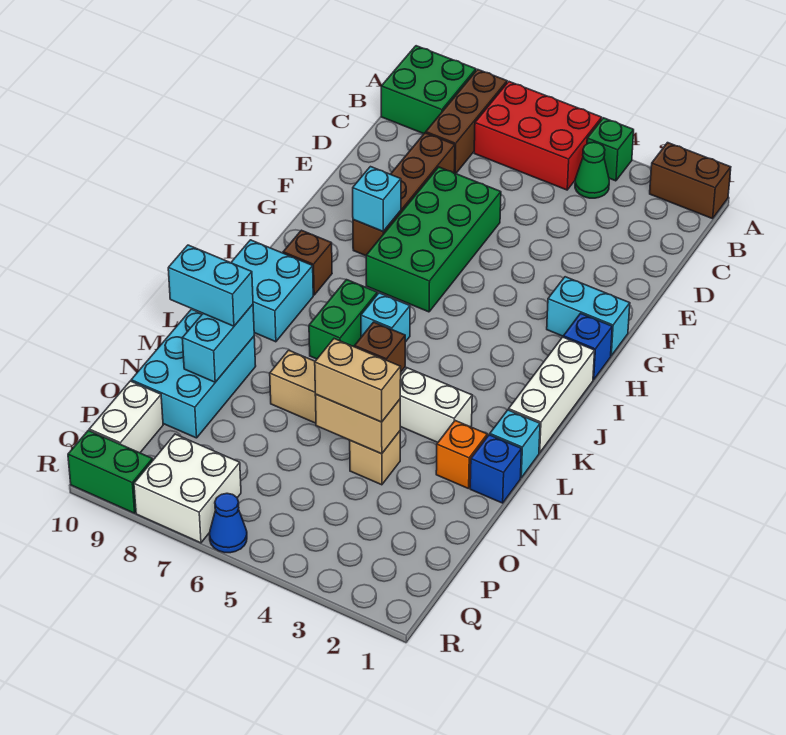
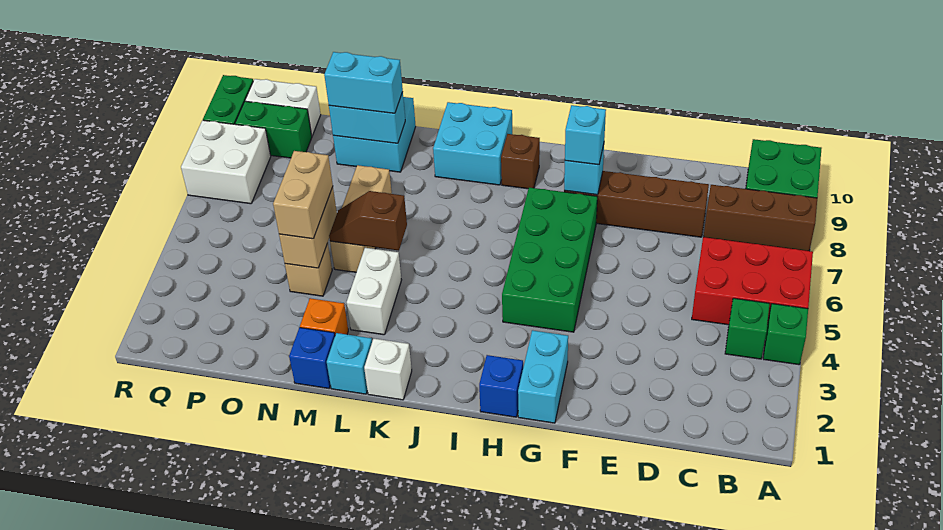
brown brick A1:A2 level 1 -> none
red brick A5:B7 level 1 -> red brick A5:C6 level 1
green cone B4 level 1 -> green brick B4 level 1
green brick E6:H7 level 1 -> green brick G4:H7 level 1
white brick I1:K1 level 1 -> white brick K1 level 1
cyan brick J6 level 1 -> cyan brick G8 level 3
green brick J7:K7 level 1 -> green brick P9:Q9 level 1
cyan brick M9:O10 level 1 -> cyan brick M9:N10 level 1
cyan brick M9:M10 level 3 -> cyan brick M9:N9 level 3
blue cone R6 level 1 -> none

